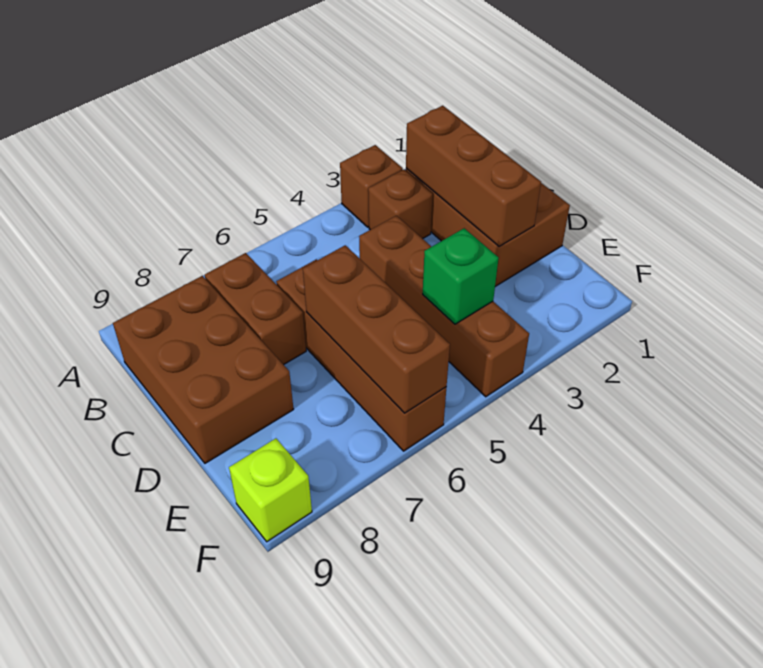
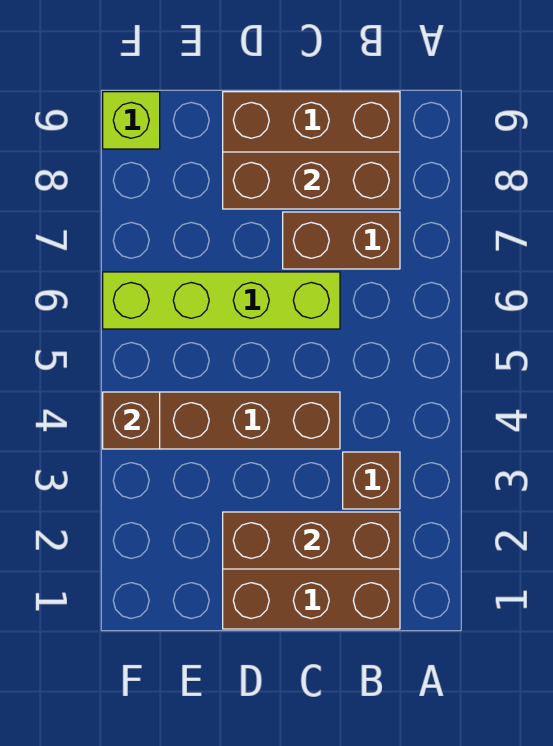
brown brick A3 level 1 -> brown brick F4 level 2
brown brick C6:F6 level 1 -> lime brick C6:F6 level 1
brown brick D6:F6 level 2 -> brown brick B8:D8 level 2
green brick E4 level 2 -> none

